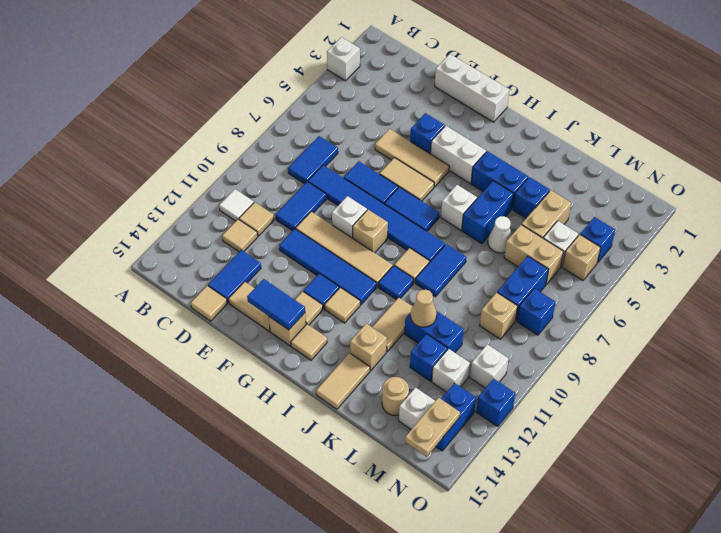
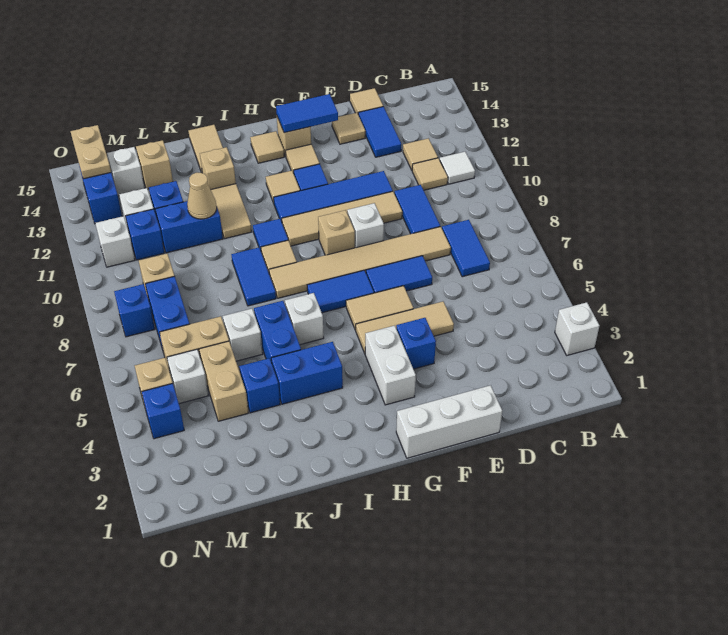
blue tile D8:I8 level 1 -> tan tile D8:I8 level 1
tan tile E14:F14 level 1 -> tan tile E14 level 1
white brick G4:H4 level 1 -> white brick G3:G4 level 1
white cone K6 level 1 -> white brick K6 level 1
tan round brick L14 level 1 -> tan brick L14 level 1
blue brick O12 level 1 -> blue brick M11 level 1

